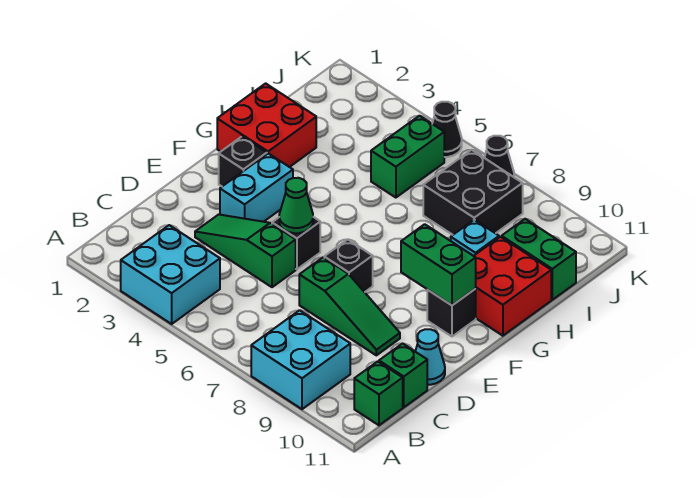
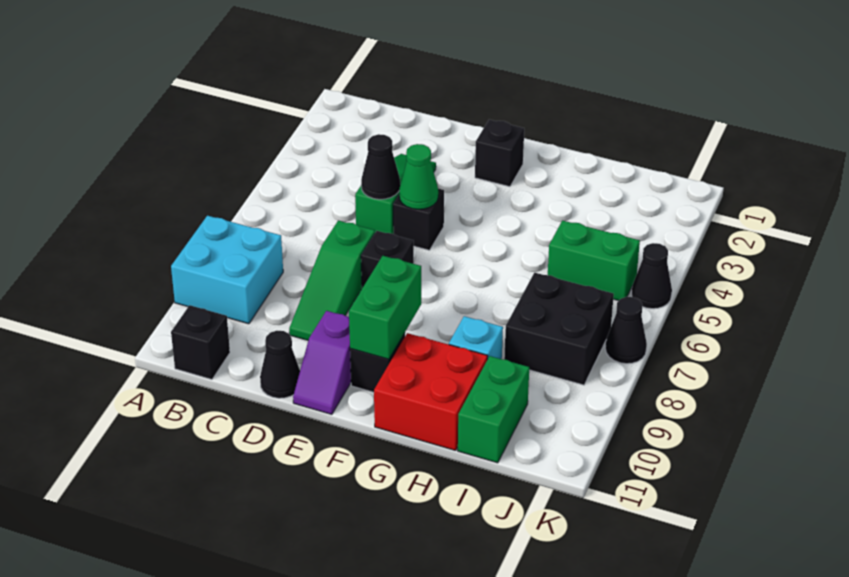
cyan brick A3:B4 level 1 -> none
green brick B11 level 1 -> black brick B11 level 1
green brick C11 level 1 -> none
none -> black cone D5 level 2
cyan cone D11 level 1 -> black cone D11 level 1
cyan brick E3:F3 level 1 -> none
none -> purple slope E10:E11 level 1 top 10
red brick G1:H2 level 1 -> none

